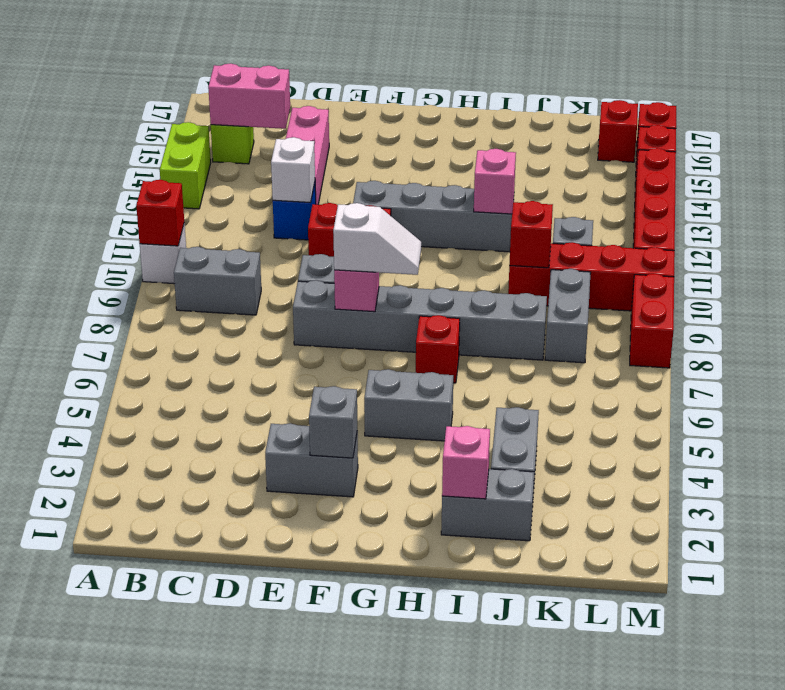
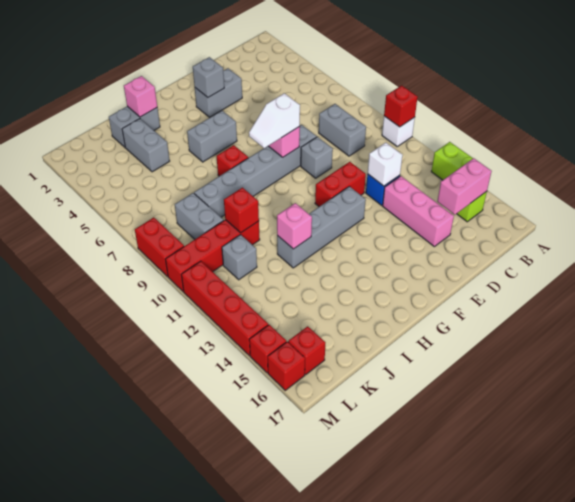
grey brick B9:C9 level 1 -> grey brick C8:C9 level 1

